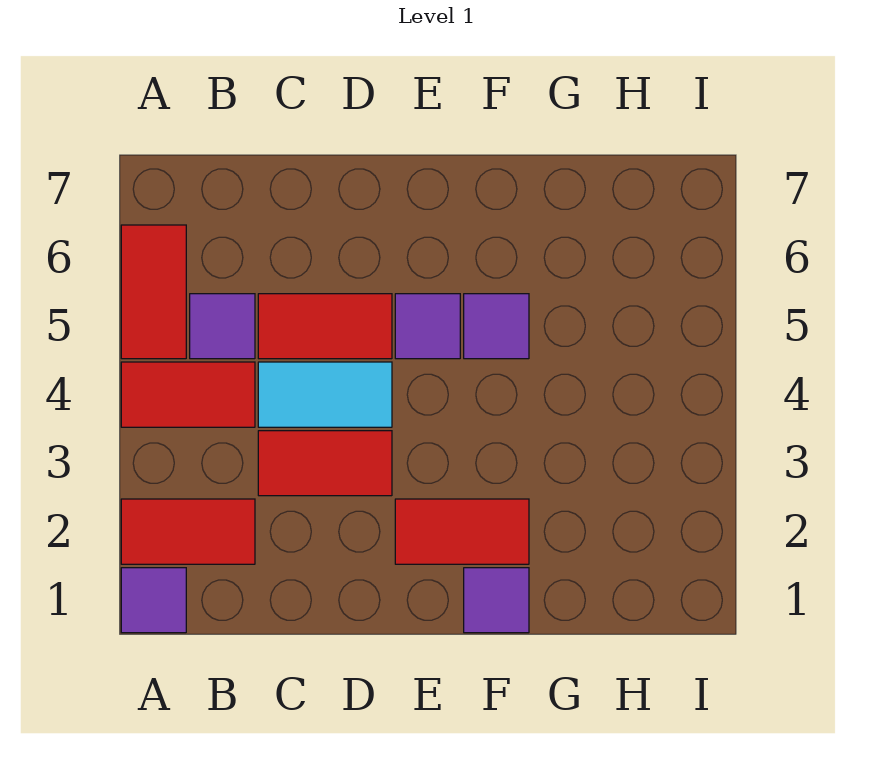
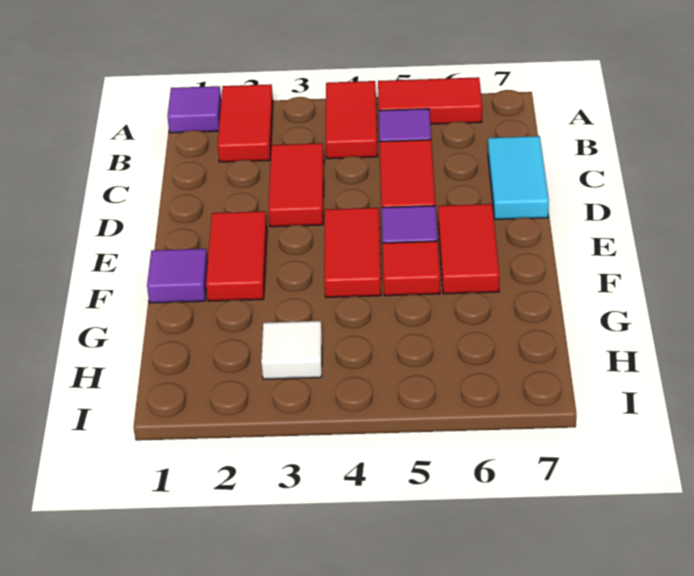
cyan tile C4:D4 level 1 -> cyan tile C7:D7 level 1
none -> red tile E4:F4 level 1
none -> red tile E6:F6 level 1
purple tile F5 level 1 -> red tile F5 level 1
none -> white tile H3 level 1

